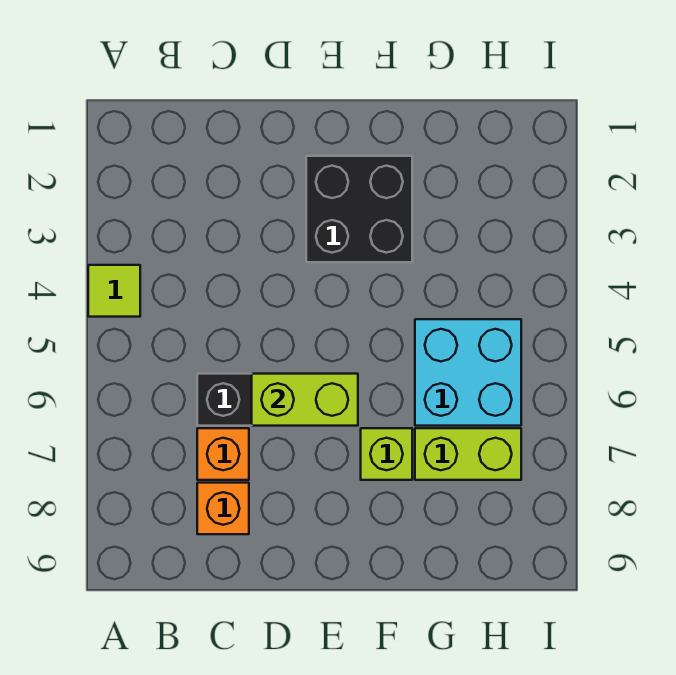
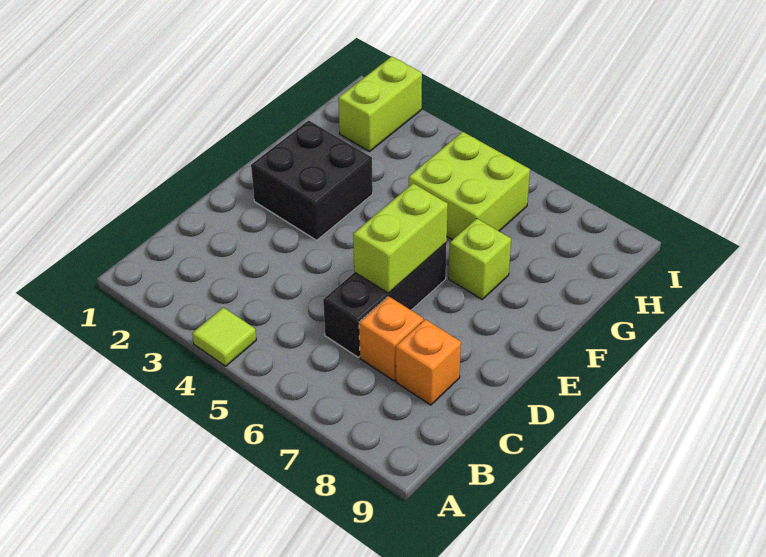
cyan brick G5:H6 level 1 -> lime brick G5:H6 level 1
lime brick G7:H7 level 1 -> lime brick H2:I2 level 1

